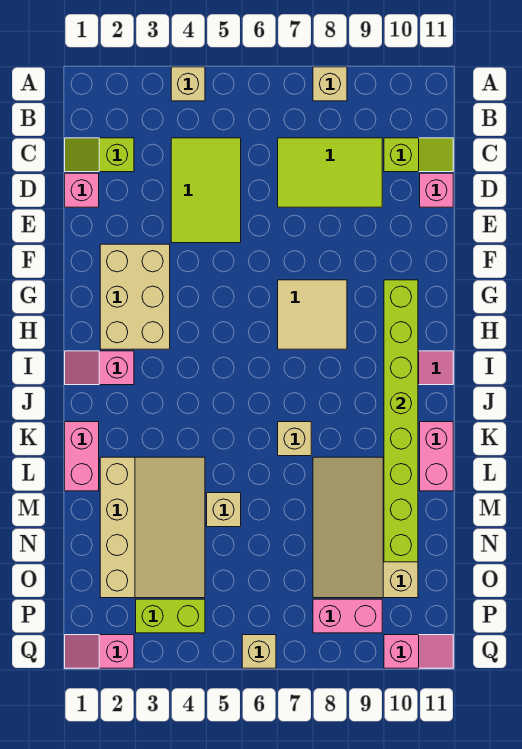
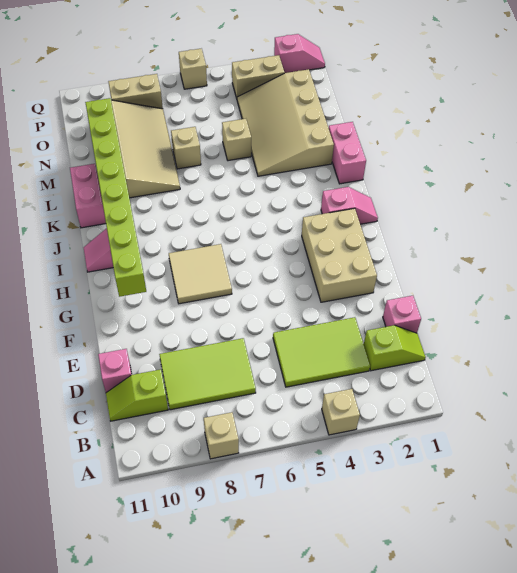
lime tile C4:E5 level 1 -> lime tile C3:D5 level 1
tan brick K7 level 1 -> tan brick M7 level 1
lime brick P3:P4 level 1 -> tan brick P3:P4 level 1
pink brick P8:P9 level 1 -> tan brick P8:P9 level 1
pink slope Q10:Q11 level 1 top 10 -> none

